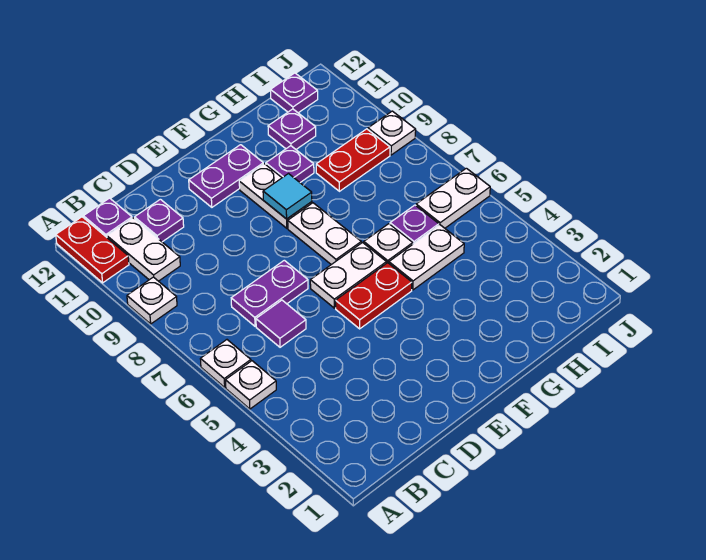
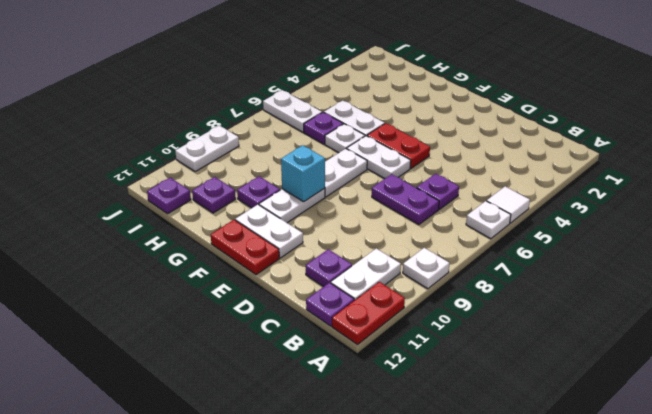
white plate A5 level 1 -> white tile A5 level 1
purple tile C6 level 1 -> purple plate C6 level 1
purple plate E11:F11 level 1 -> white plate E11:F11 level 1
cyan tile F9 level 2 -> cyan brick F9 level 2
red plate H9:I9 level 1 -> red plate E12:F12 level 1
white plate J9 level 1 -> white plate J9:J10 level 1

